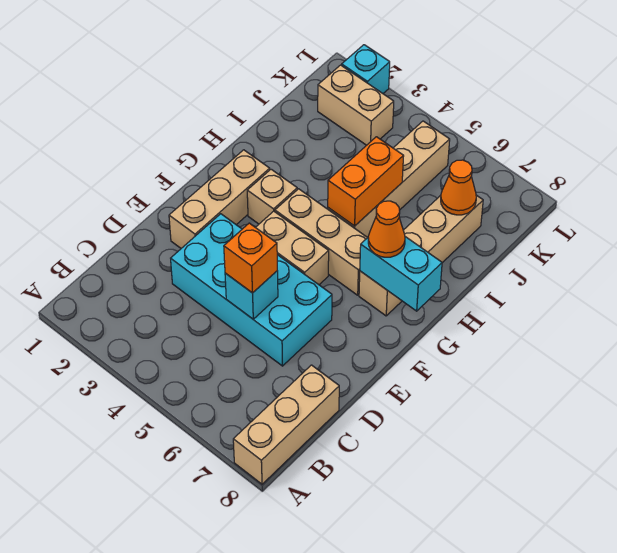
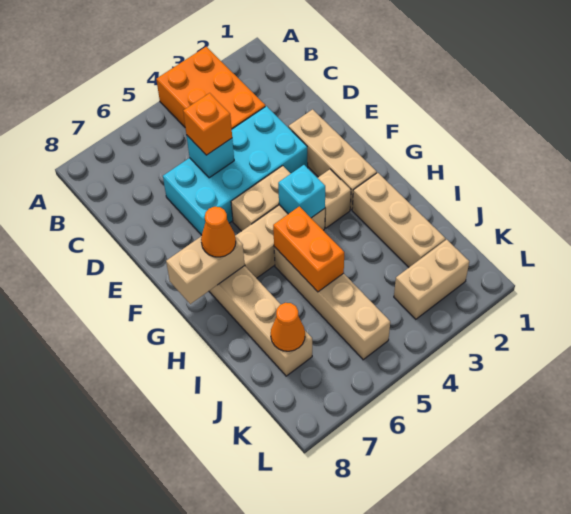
none -> orange brick A3:C4 level 1
tan brick A8:C8 level 1 -> tan brick H2:J2 level 1
cyan brick G7:G8 level 2 -> tan brick G7:G8 level 2
cyan brick L2 level 1 -> cyan brick G4 level 2

